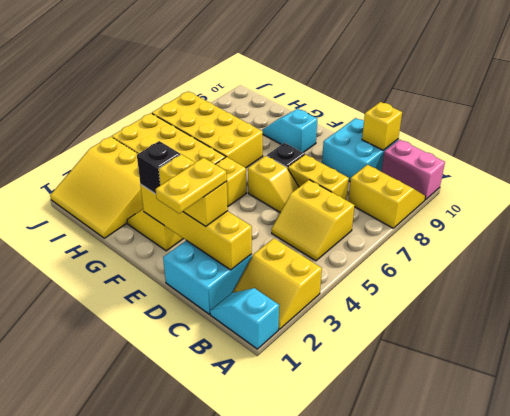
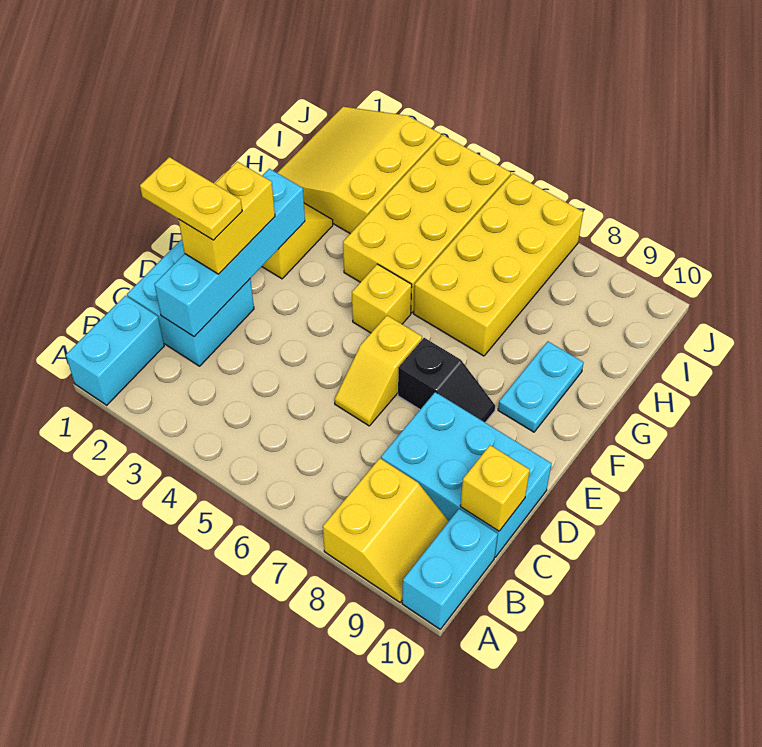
cyan slope A1:B1 level 1 top A -> cyan brick A1:B1 level 1
yellow slope A2:B3 level 1 top 3 -> none
pink brick A10:B10 level 1 -> cyan brick A10:B10 level 1
yellow slope B5:C6 level 1 top 6 -> none
yellow brick C2:F2 level 2 -> cyan brick C2:F2 level 2
yellow brick C7:D7 level 1 -> none
cyan brick C9:D10 level 1 -> cyan brick C8:D10 level 1
black brick F2 level 3 -> none
cyan slope F9:G9 level 1 top F -> cyan plate F9:G9 level 1

